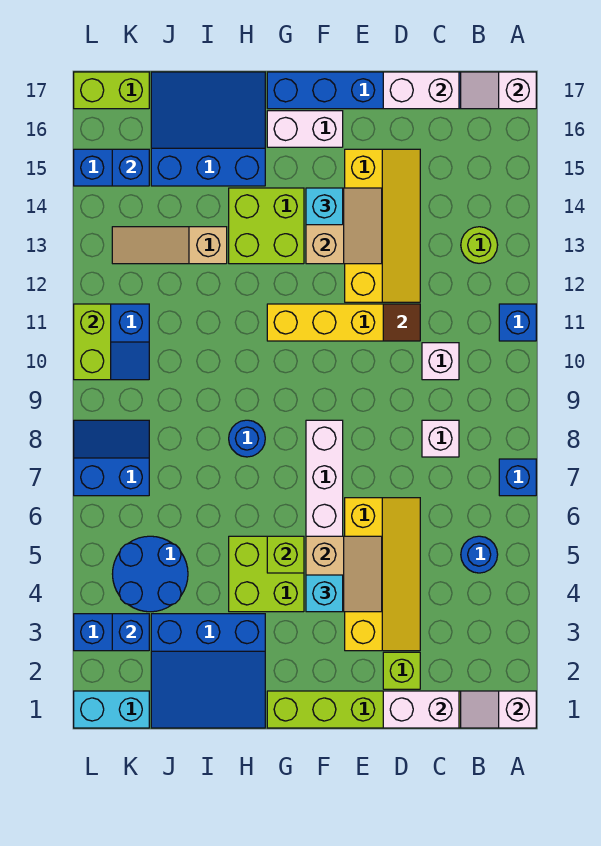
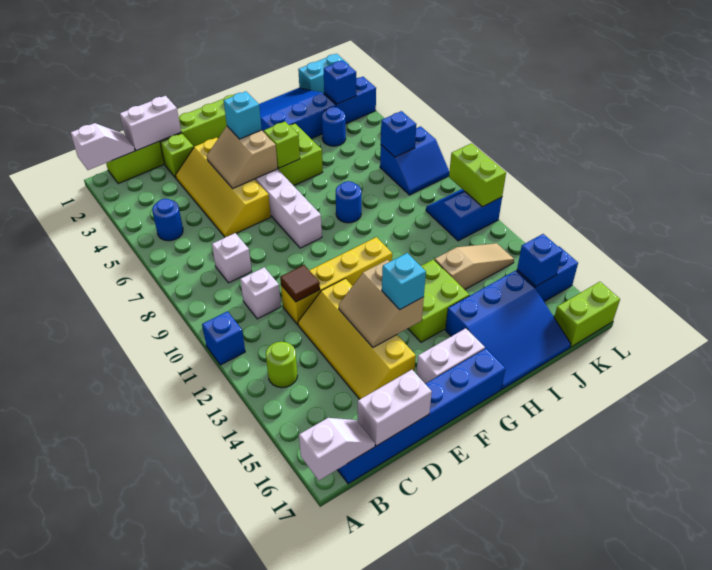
blue brick A7 level 1 -> blue brick K7 level 2
blue round brick J4:K5 level 1 -> blue round brick J4 level 1

